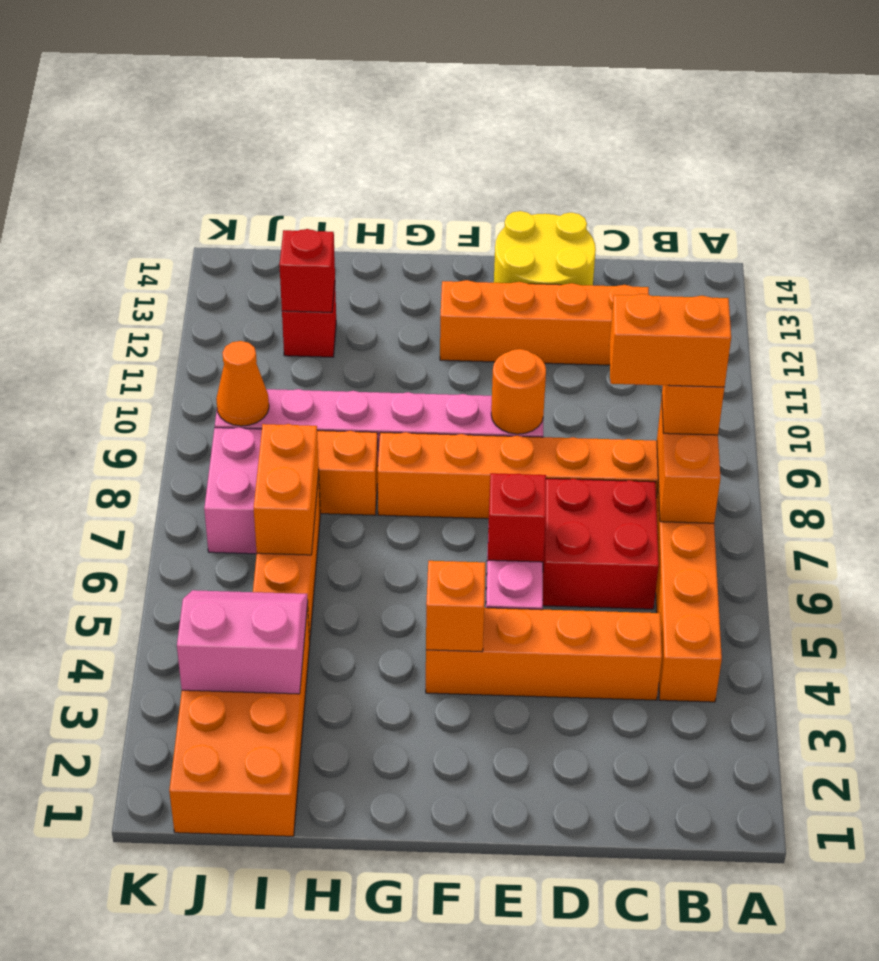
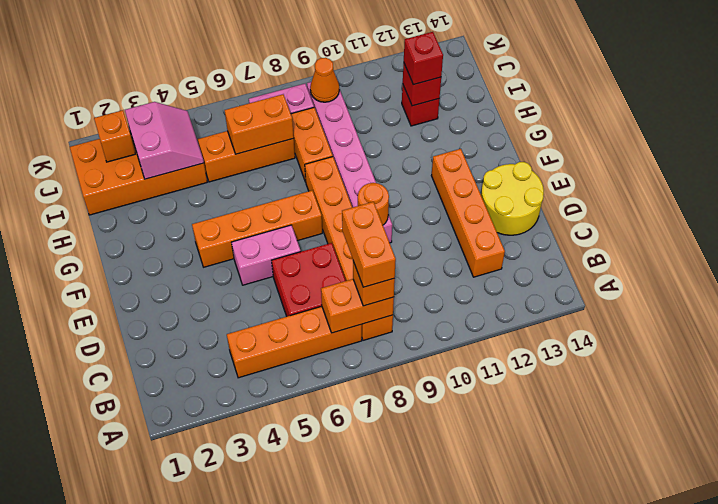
orange brick C4:F4 level 1 -> orange brick F4:F7 level 1
red brick E6 level 2 -> red brick I12 level 3
orange brick F4 level 2 -> orange brick J2 level 2

